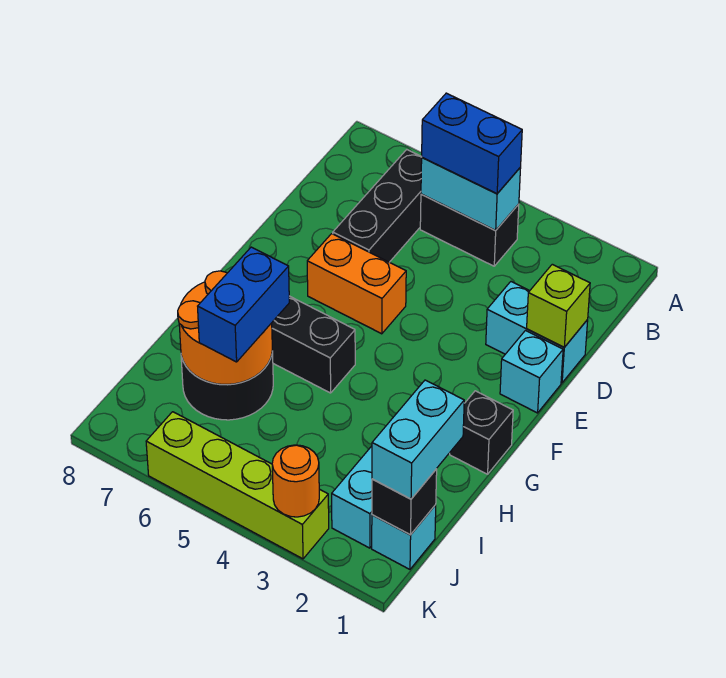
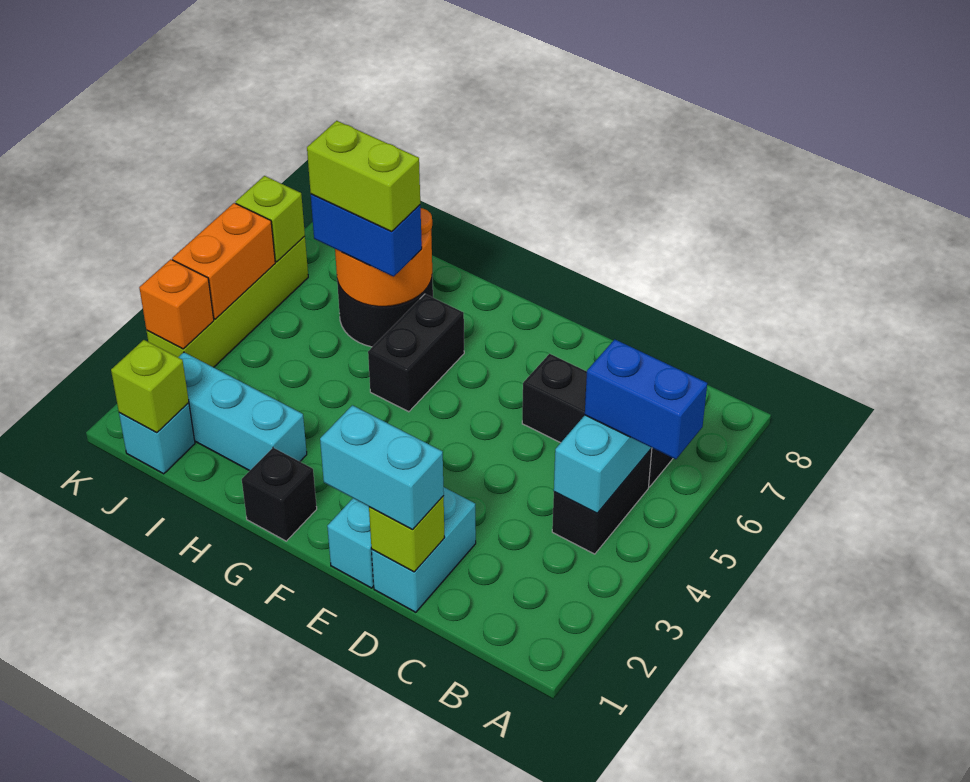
blue brick B4:B5 level 3 -> blue brick A5:B5 level 3
orange brick E5:E6 level 1 -> orange brick K4:K5 level 2
none -> lime brick H6:I6 level 4
cyan brick I1:J1 level 3 -> cyan brick D1:E1 level 3
black brick J1 level 2 -> lime brick J1 level 2
orange round brick K3 level 2 -> orange brick K3 level 2
none -> lime brick K6 level 2

